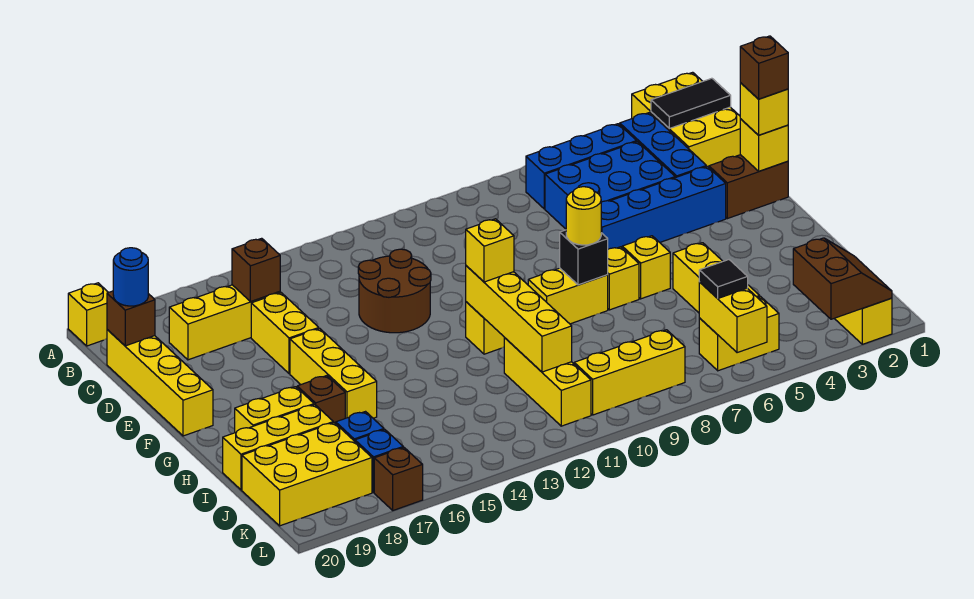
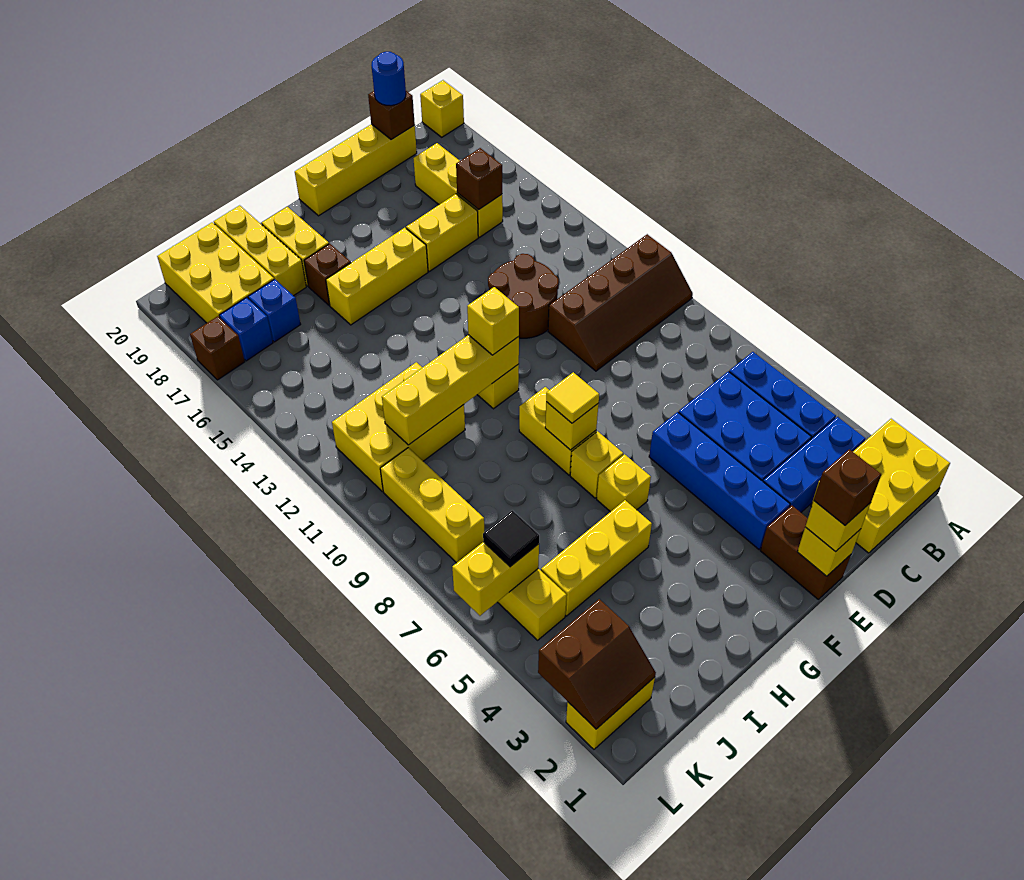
none -> brown slope A10:D11 level 1 top 11
black tile B1:B2 level 2 -> none
black brick G8 level 2 -> yellow brick G8 level 2
yellow round brick G8 level 3 -> yellow tile G8 level 3
yellow brick I11:K11 level 1 -> yellow brick I11:K12 level 1

